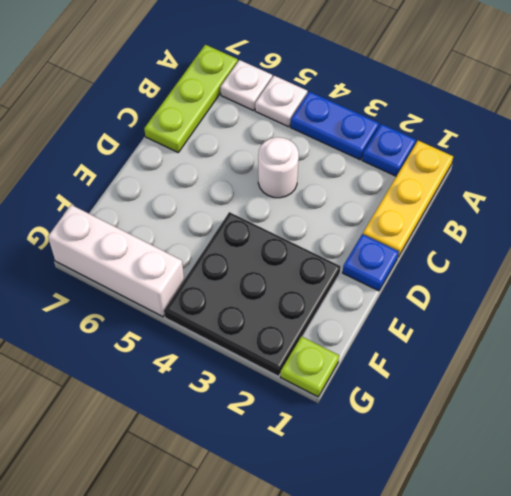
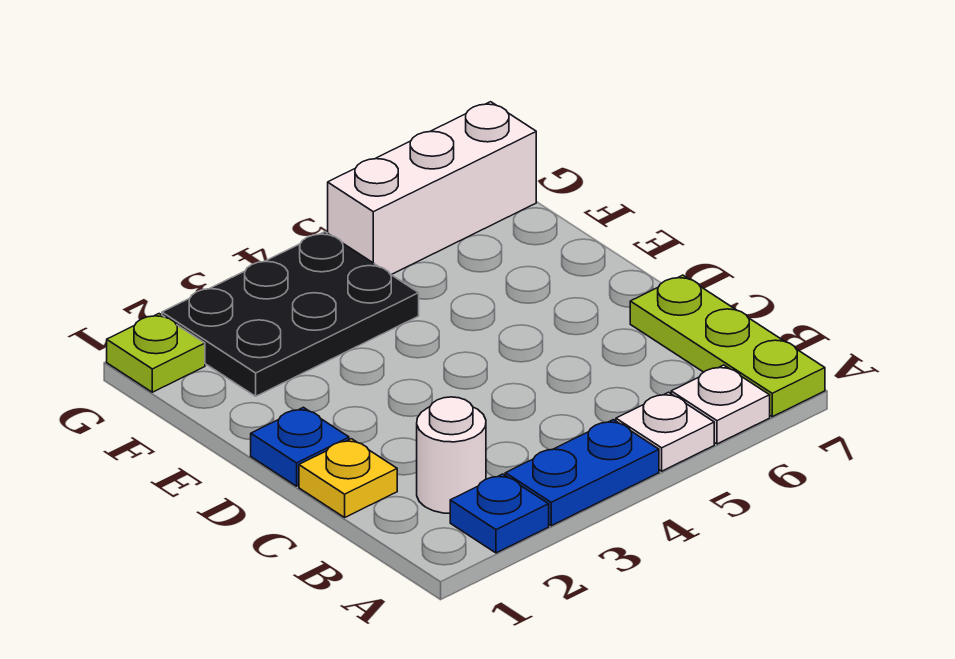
yellow plate A1:C1 level 1 -> yellow plate C1 level 1
white round brick C4 level 1 -> white round brick B2 level 1
black plate E2:G4 level 1 -> black plate F2:G4 level 1

